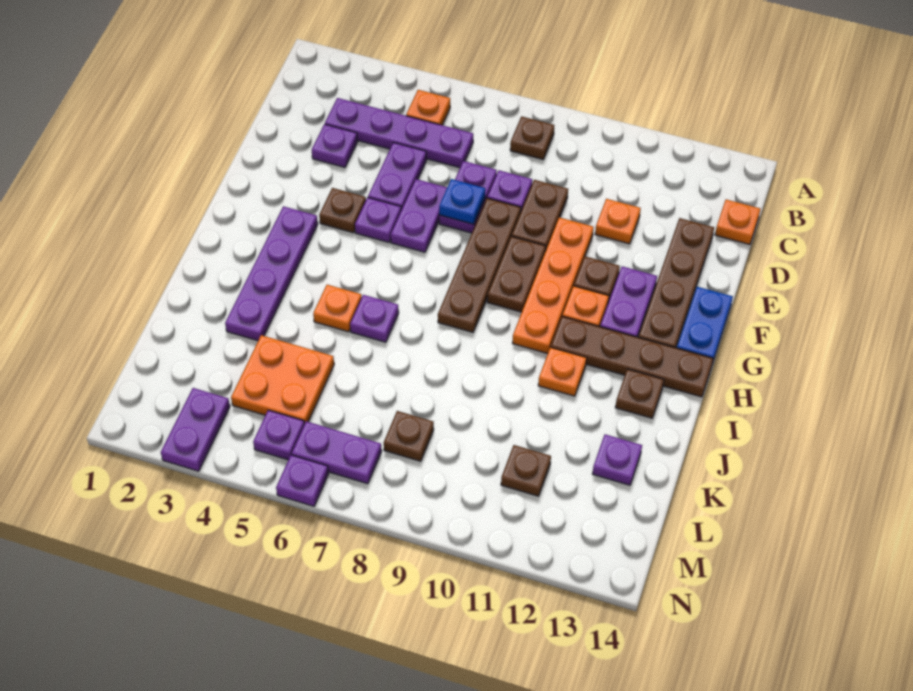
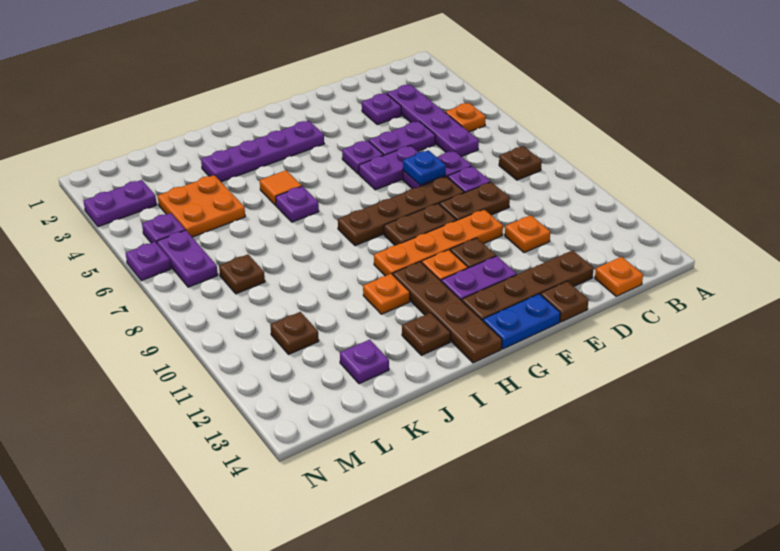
brown plate F4 level 1 -> brown plate E14 level 1
orange plate I5 level 1 -> orange tile I5 level 1

